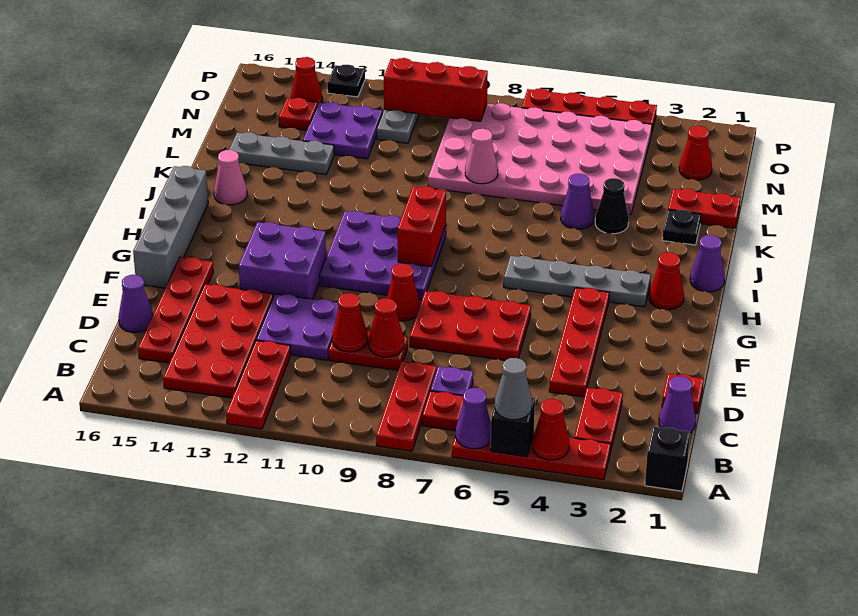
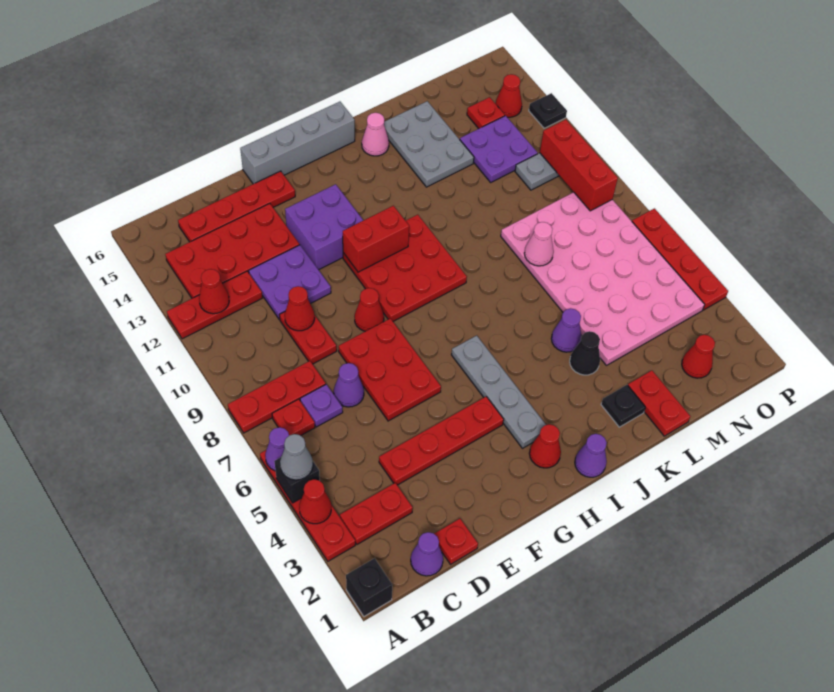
red cone D9 level 2 -> red cone B12 level 2
purple cone D16 level 1 -> purple cone D7 level 1
purple plate G9:I11 level 1 -> red plate G9:I11 level 1
red brick H9:I9 level 2 -> red brick G11:H11 level 2
grey plate L13:L15 level 1 -> grey plate K13:L15 level 1

